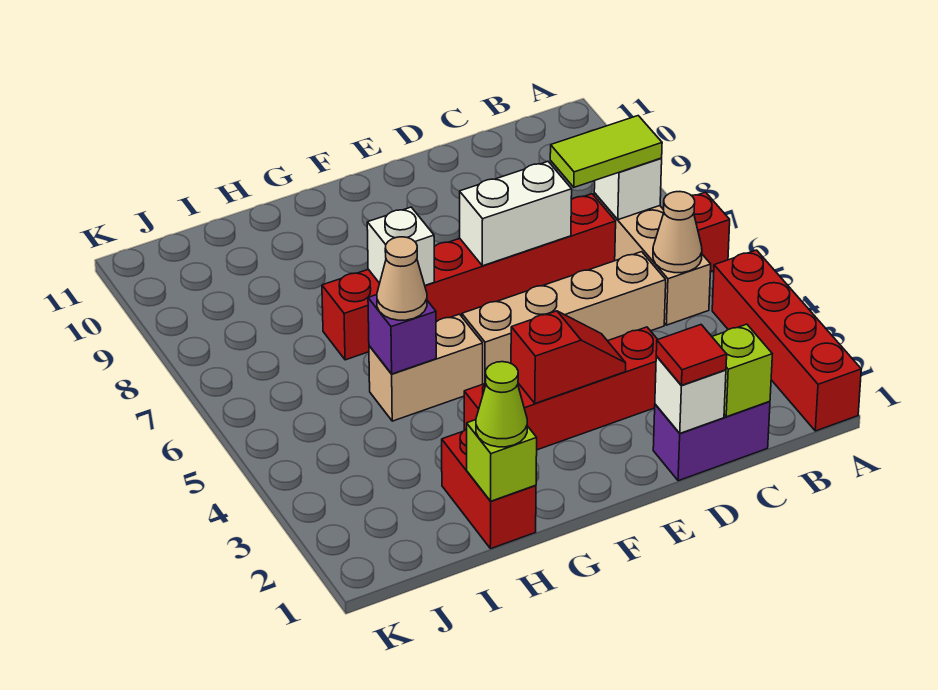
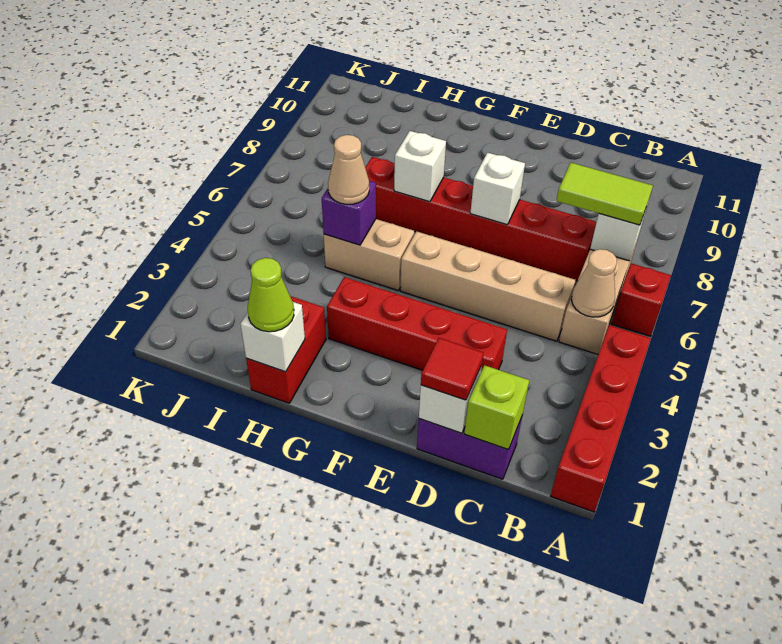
white brick D7:E7 level 2 -> white brick E7 level 2
red slope E3:F3 level 2 top F -> none
lime brick H1 level 2 -> white brick H1 level 2

